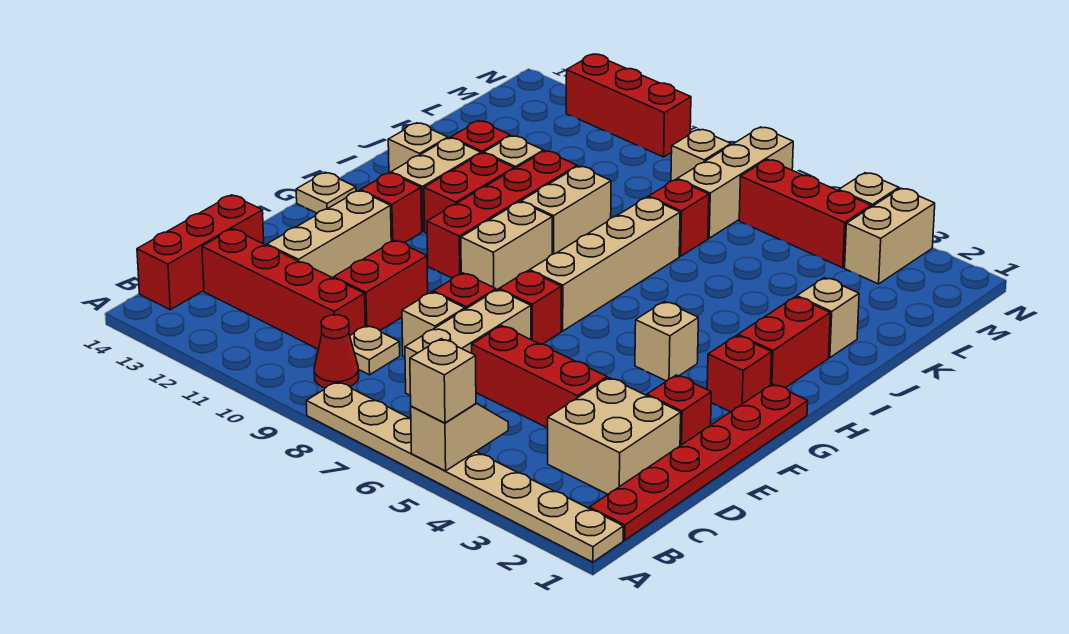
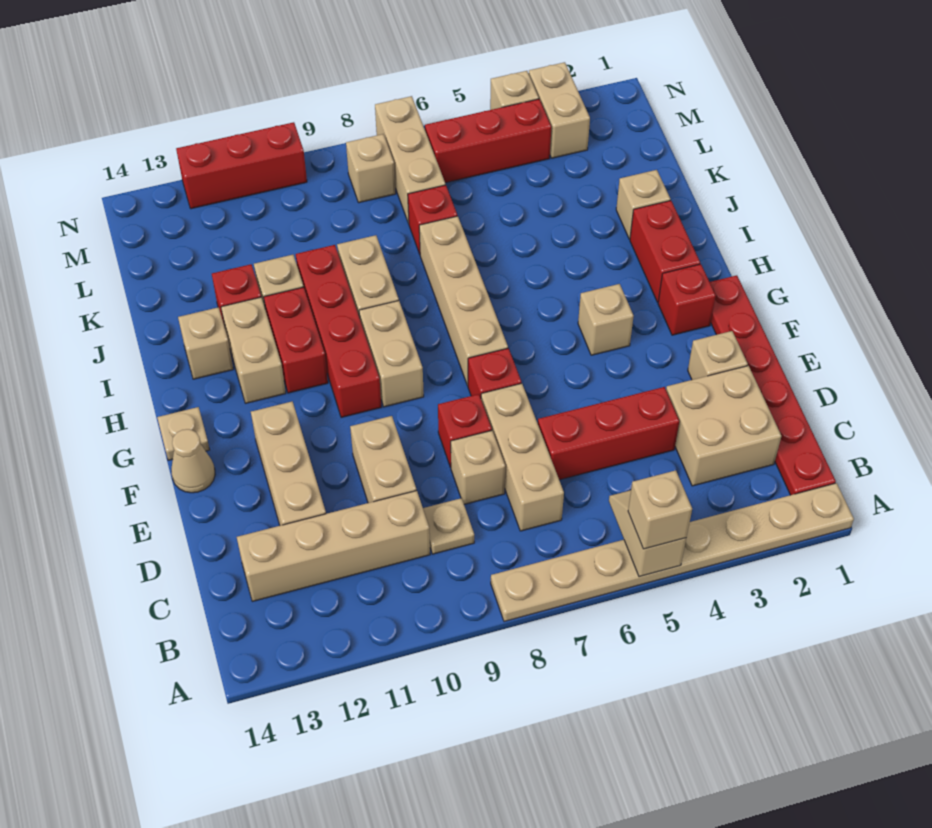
red cone B9 level 1 -> none
red brick B14:D14 level 1 -> none
red brick C10:C13 level 1 -> tan brick C10:C13 level 1
red brick D10:E10 level 1 -> tan brick D10:E10 level 1
red brick E2 level 1 -> tan brick E2 level 1
none -> tan cone F14 level 1
red brick G12 level 1 -> none

